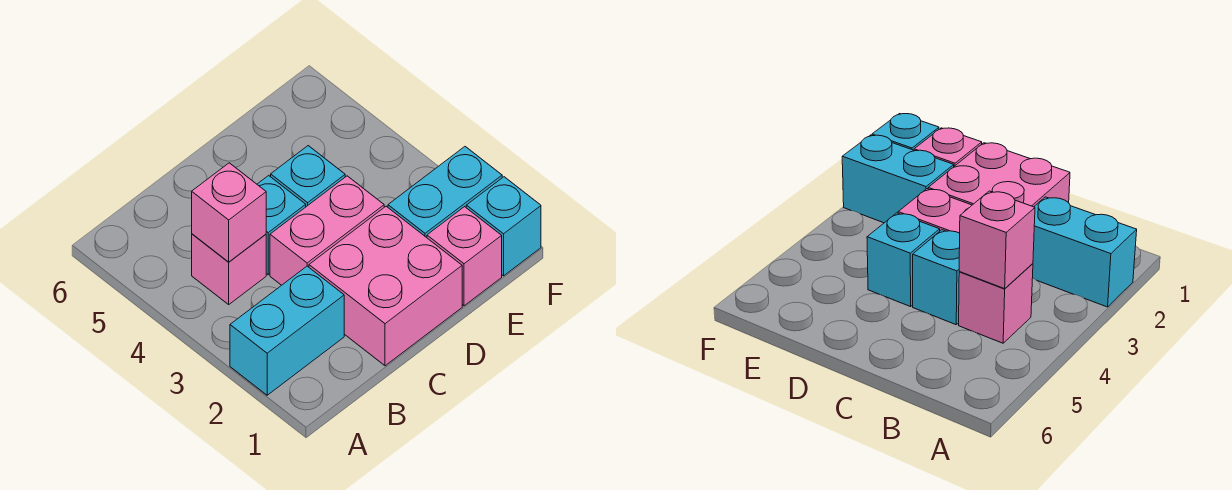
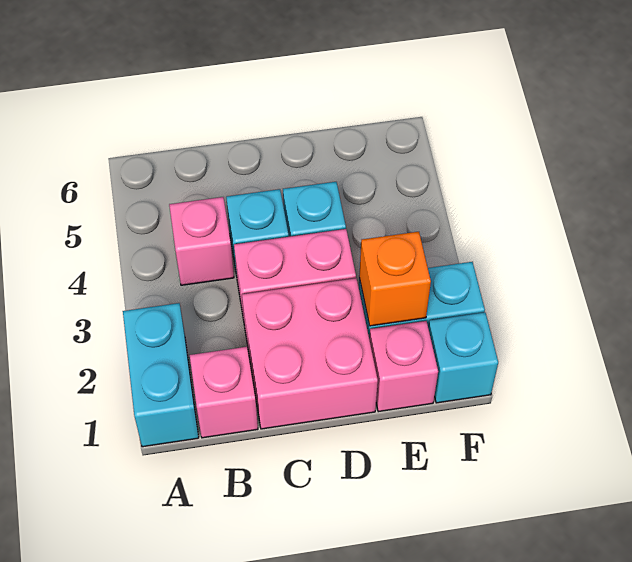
cyan brick A2:B2 level 1 -> cyan brick A1:A2 level 1
pink brick B4 level 2 -> pink brick B1 level 1
none -> orange brick E2 level 2

